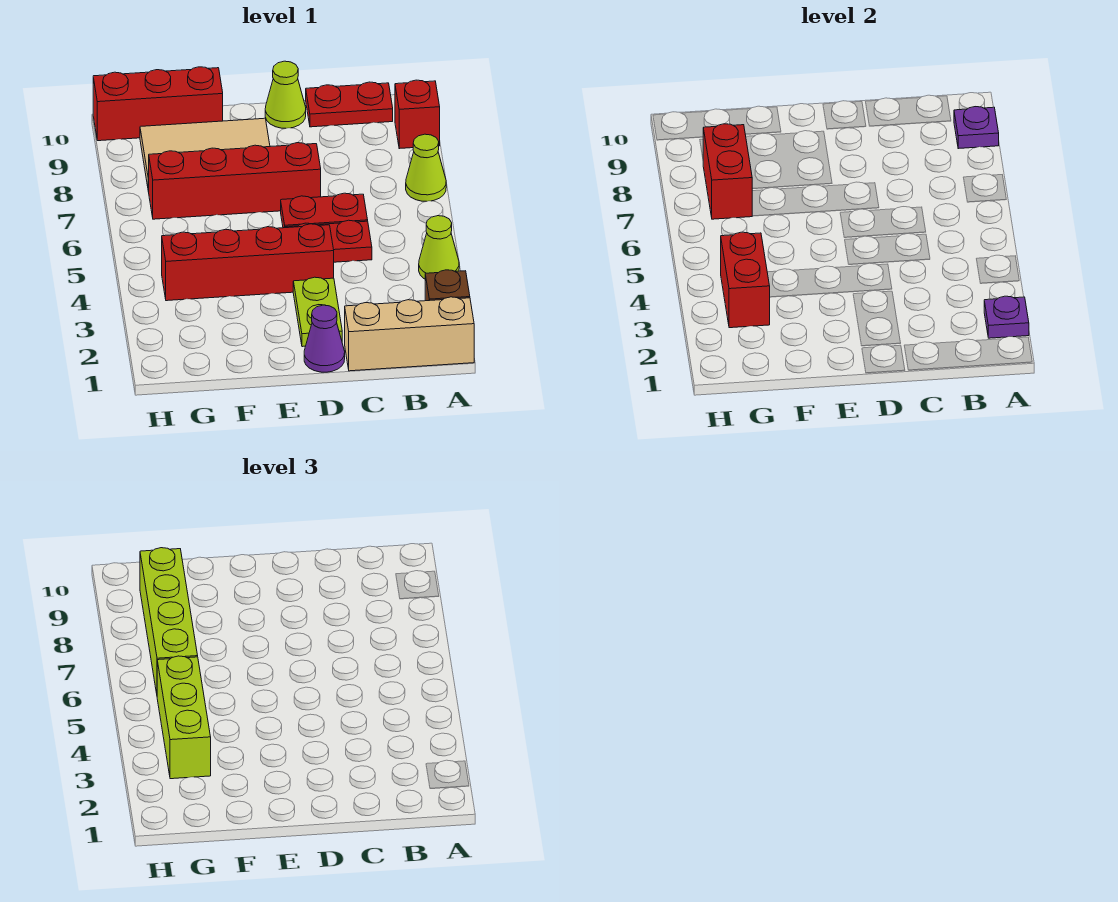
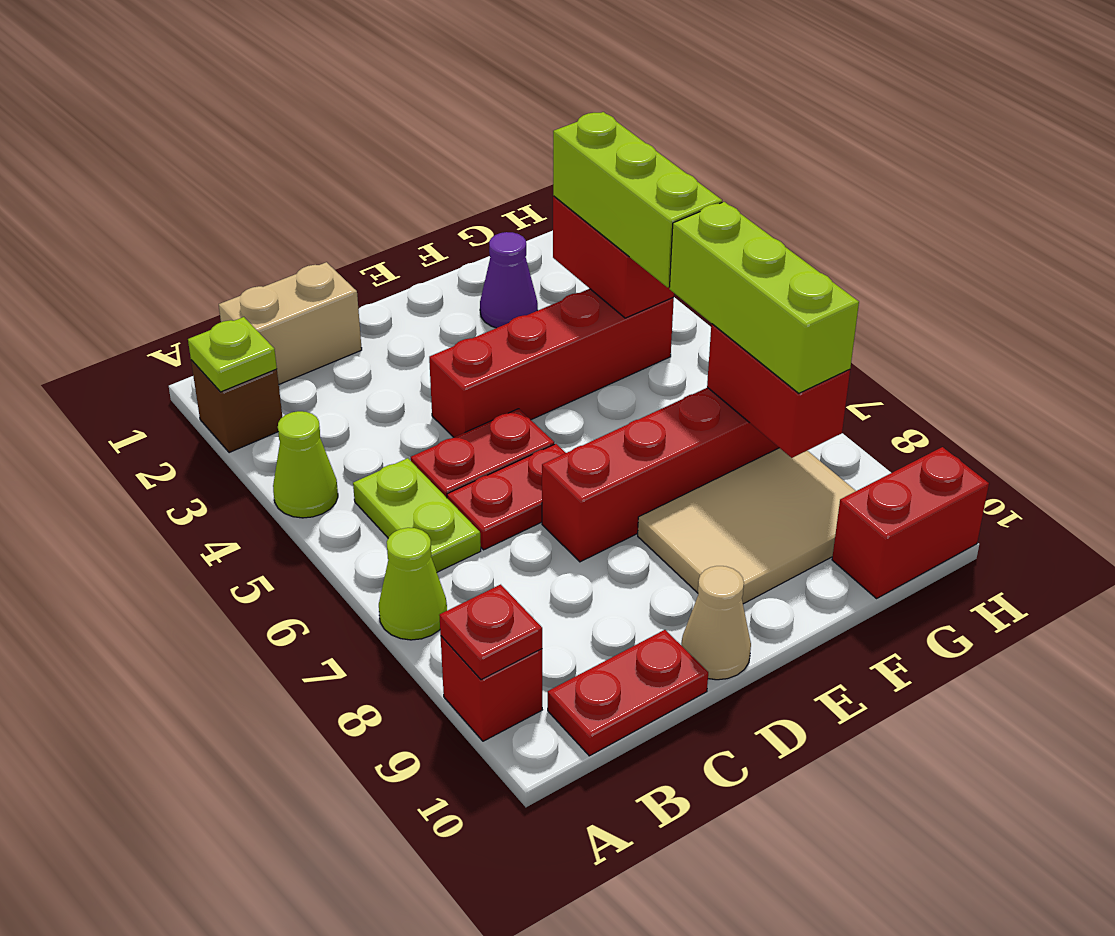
tan brick A1:C1 level 1 -> tan brick B1:C1 level 1
purple plate A2 level 2 -> lime plate A2 level 2
purple plate A9 level 2 -> red plate A9 level 2
purple cone D1 level 1 -> purple cone F2 level 1
lime plate D2:D3 level 1 -> lime plate B5:B6 level 1
lime cone D10 level 1 -> tan cone D10 level 1
red brick F10:H10 level 1 -> red brick G10:H10 level 1
lime brick G6:G9 level 3 -> lime brick G6:G8 level 3

